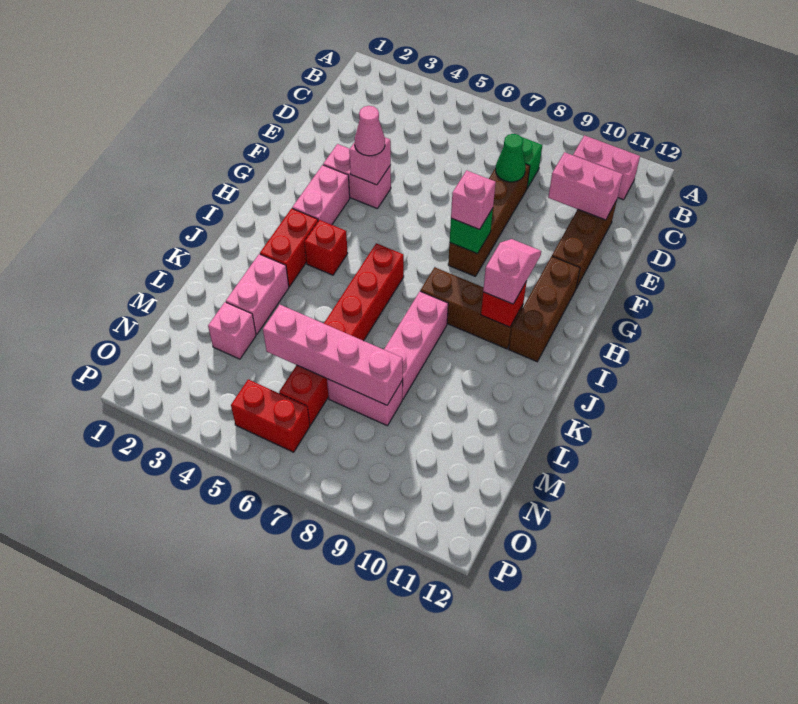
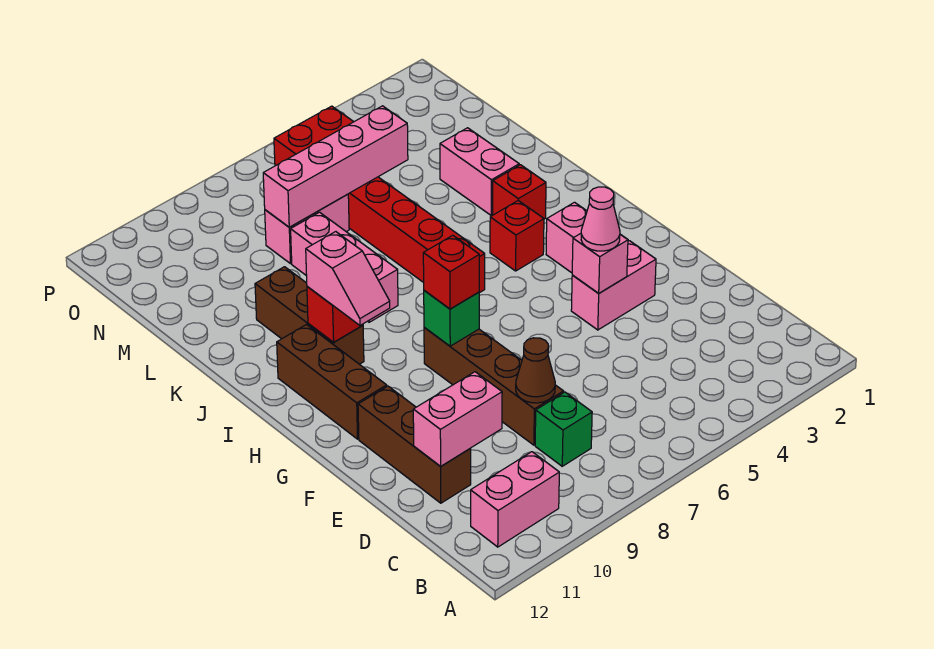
green cone D8 level 2 -> brown cone D8 level 2
pink brick G8 level 3 -> red brick G8 level 3
red brick I3:J3 level 1 -> red brick J3 level 1
brown brick I8:I10 level 1 -> brown brick I10:K10 level 1
pink brick M3 level 1 -> none

